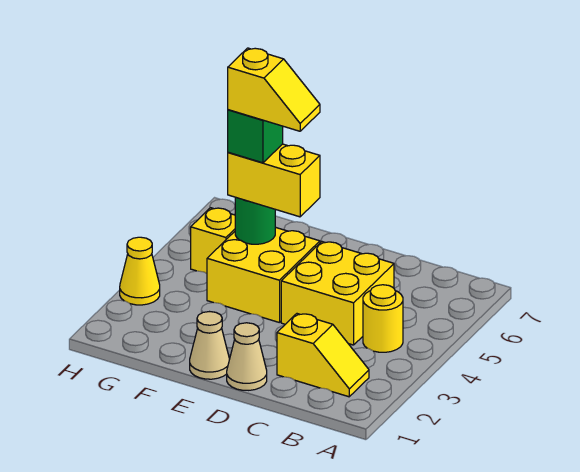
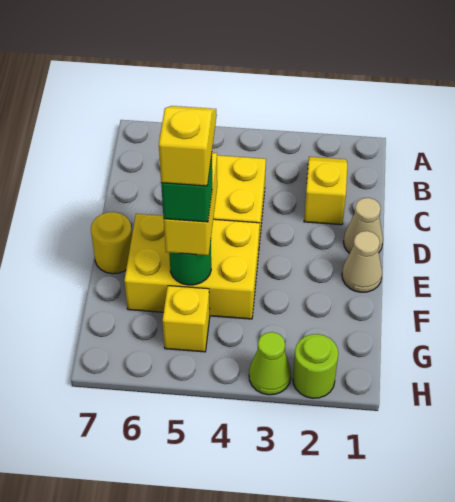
yellow round brick B4 level 1 -> yellow round brick E7 level 1
yellow brick E4:F5 level 1 -> yellow brick E4:F6 level 1
none -> lime round brick H2 level 1
yellow cone H3 level 1 -> lime cone H3 level 1

